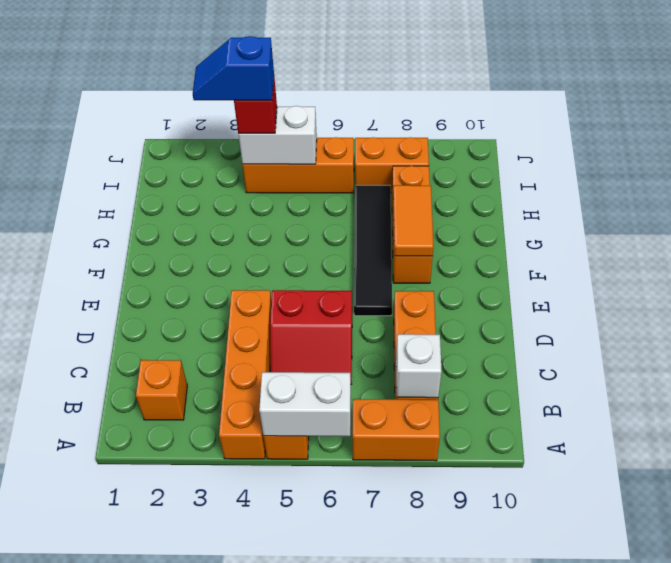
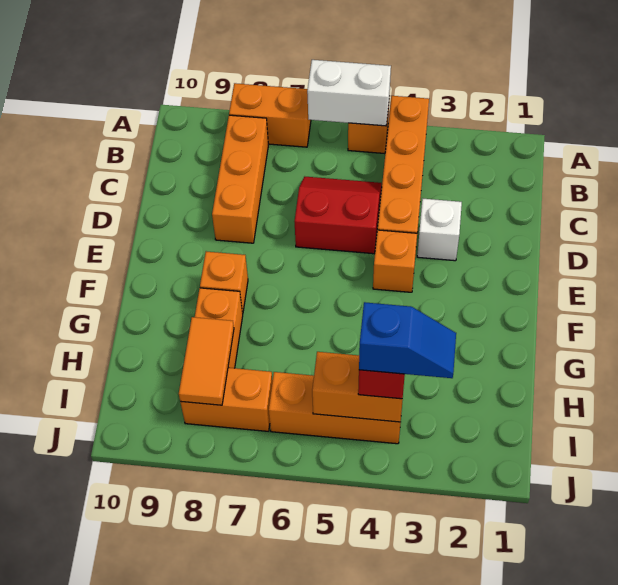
orange brick B2 level 1 -> orange brick E4 level 1
white brick B8 level 2 -> white brick D3 level 1
black tile E7:H7 level 1 -> none
orange tile F8:G8 level 2 -> orange tile H8:I8 level 2
white brick I4:I5 level 2 -> orange brick I4:I5 level 2

